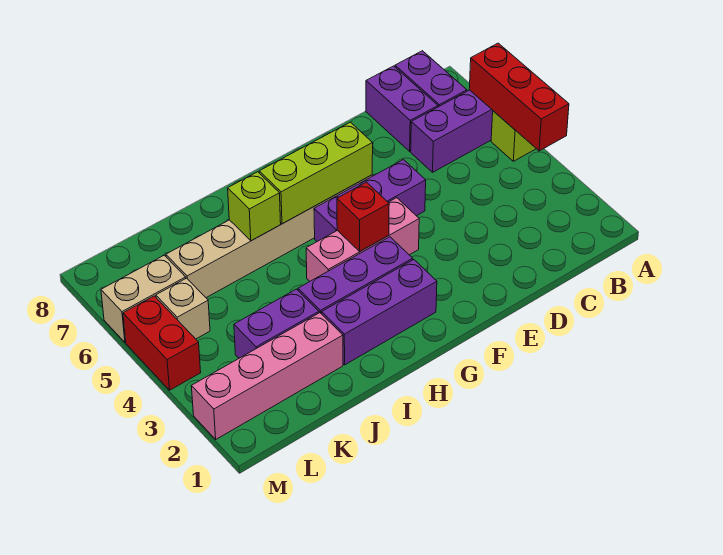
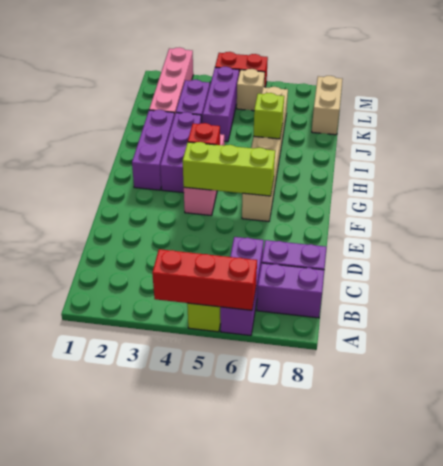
purple brick E5:G5 level 1 -> purple brick J4:L4 level 1
lime brick F6:H6 level 2 -> lime brick F4:F6 level 2
tan brick L6:M6 level 1 -> tan brick K8:L8 level 1

